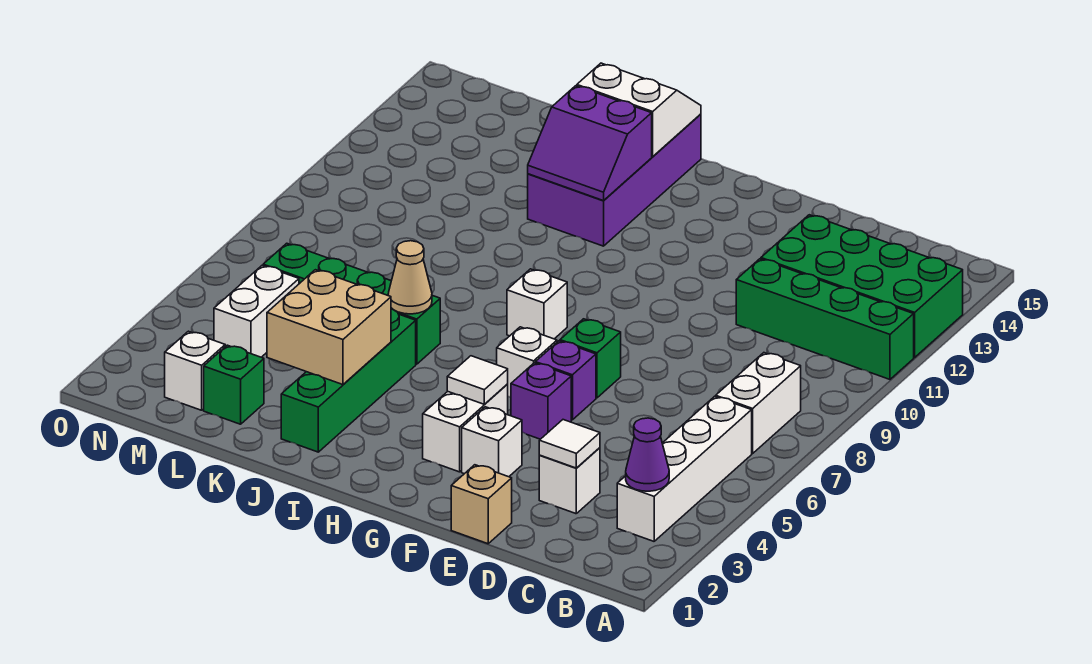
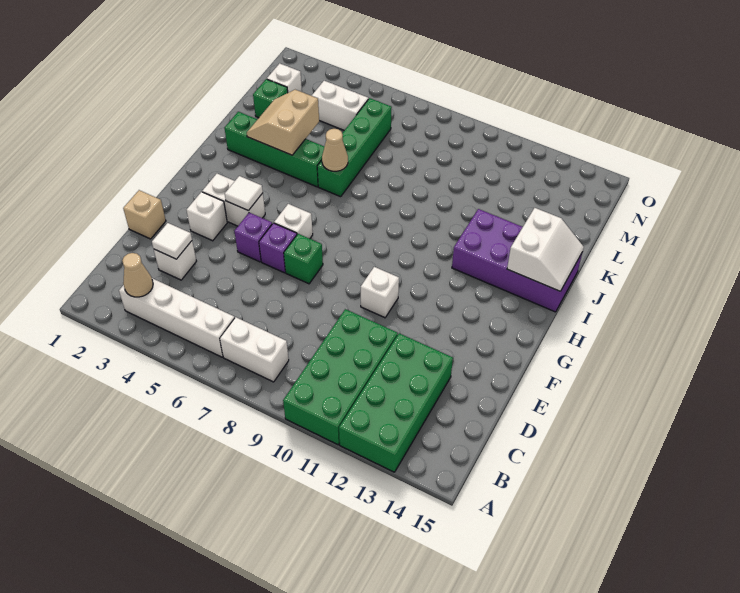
green brick A11:D11 level 1 -> green brick A10:D11 level 1
purple cone B3 level 2 -> tan cone B3 level 2
white brick H8 level 1 -> white brick F10 level 1
purple slope I12:J13 level 2 top 13 -> none
tan brick J3:K4 level 2 -> tan slope J3:K4 level 2 top 4

